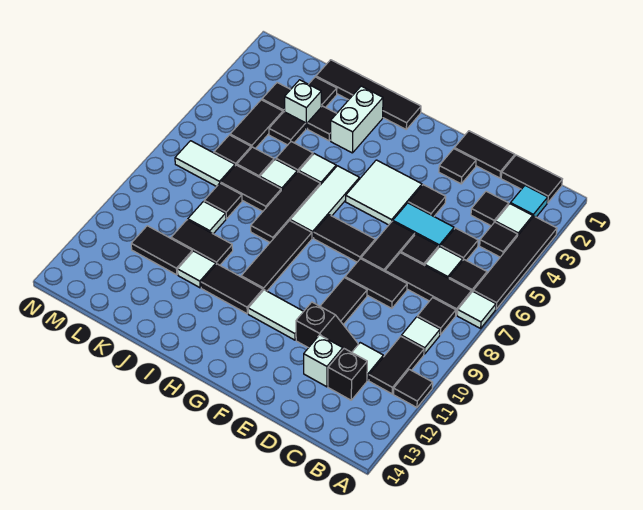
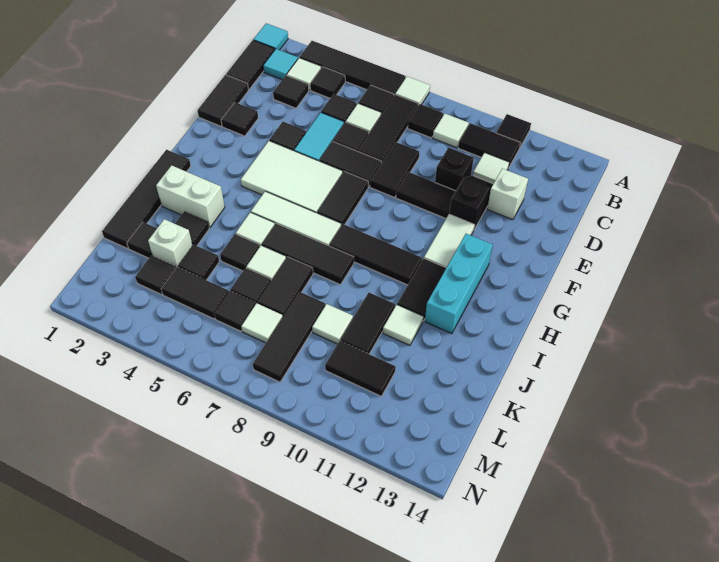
none -> cyan tile A1 level 1
black brick C12 level 1 -> black brick D10 level 1
white tile F4:G5 level 1 -> white tile F4:G6 level 1
none -> cyan brick G12:I12 level 1
black tile K8 level 1 -> black tile K8:M8 level 1
black tile K11:L11 level 1 -> black tile L10:L11 level 1
white tile L7:M7 level 1 -> white tile L7 level 1

